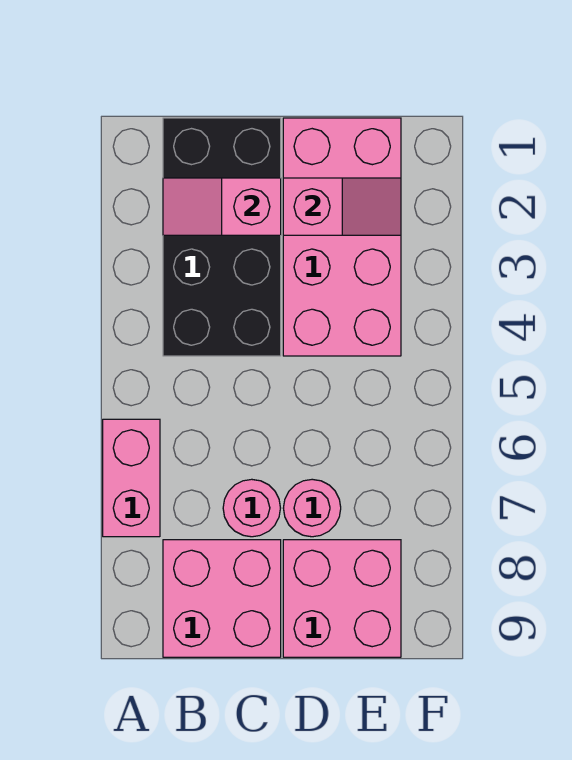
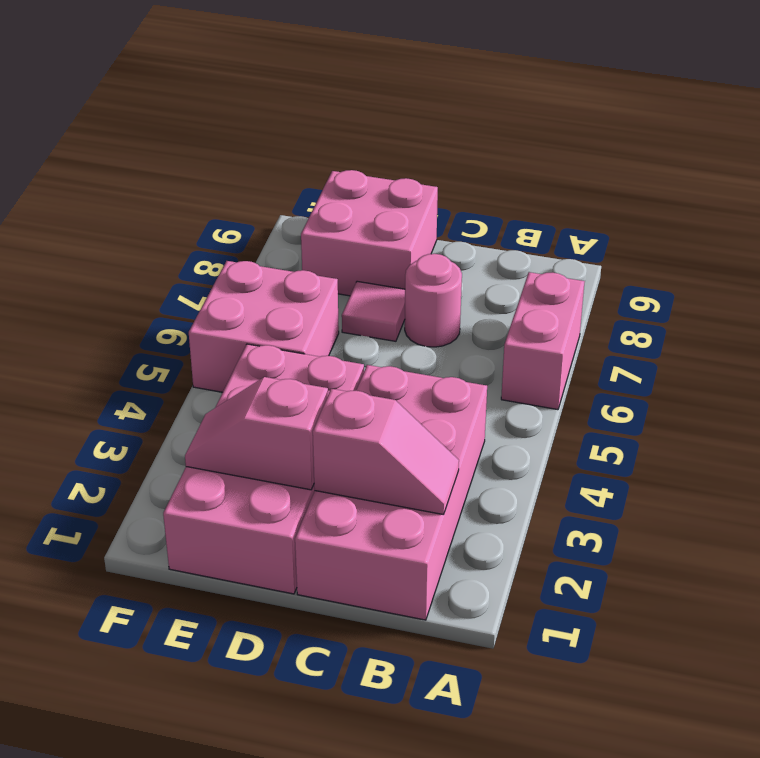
black brick B1:C4 level 1 -> pink brick B1:C4 level 1
pink brick B8:C9 level 1 -> pink brick E5:F6 level 1
pink round brick D7 level 1 -> pink tile D7 level 1

